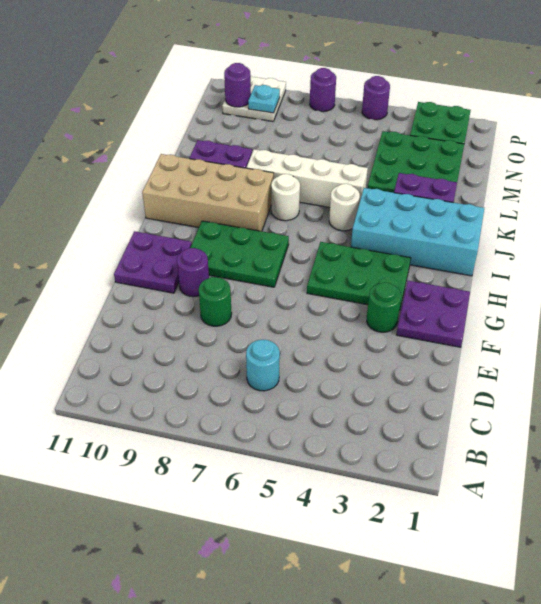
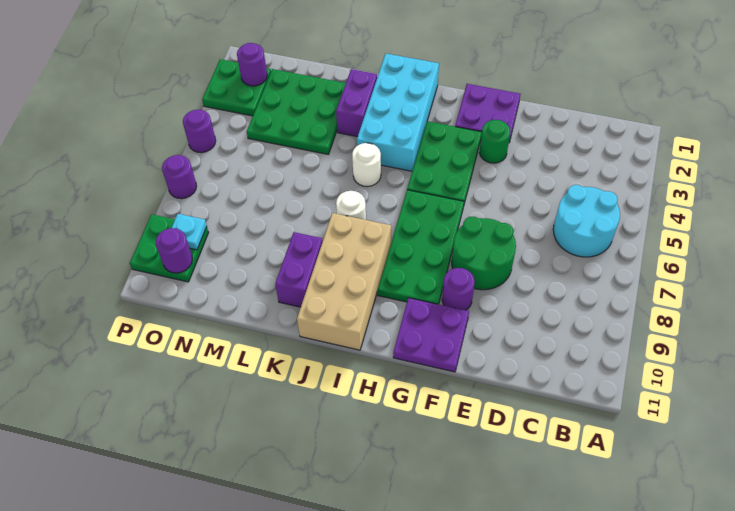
cyan round brick C6 level 1 -> cyan round brick B5:C6 level 1
green round brick E8 level 1 -> green round brick E7:F8 level 1
green plate G7:H9 level 1 -> green plate G6:H9 level 1
white brick K5:K8 level 1 -> none
none -> purple round brick O2 level 2
white plate O9:P10 level 1 -> green plate O9:P10 level 1

